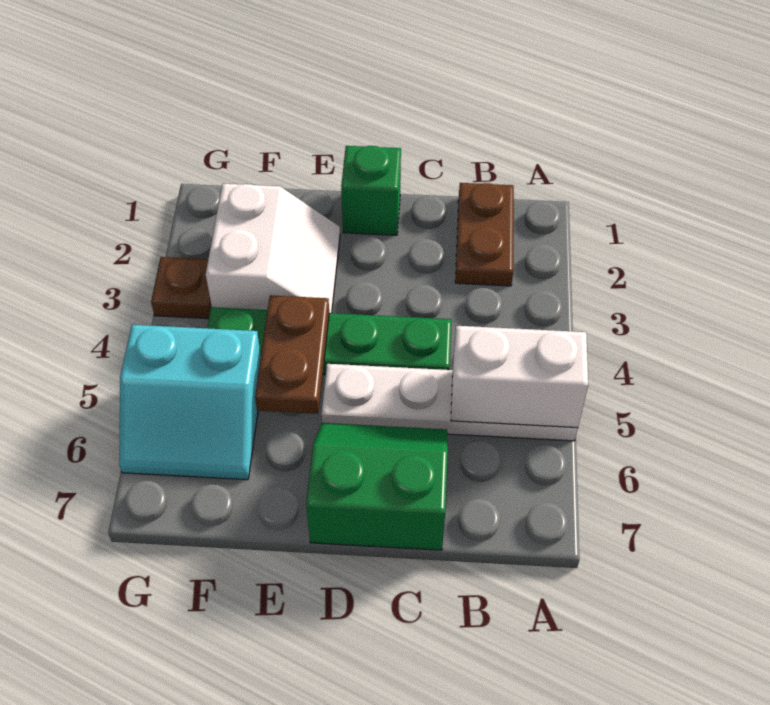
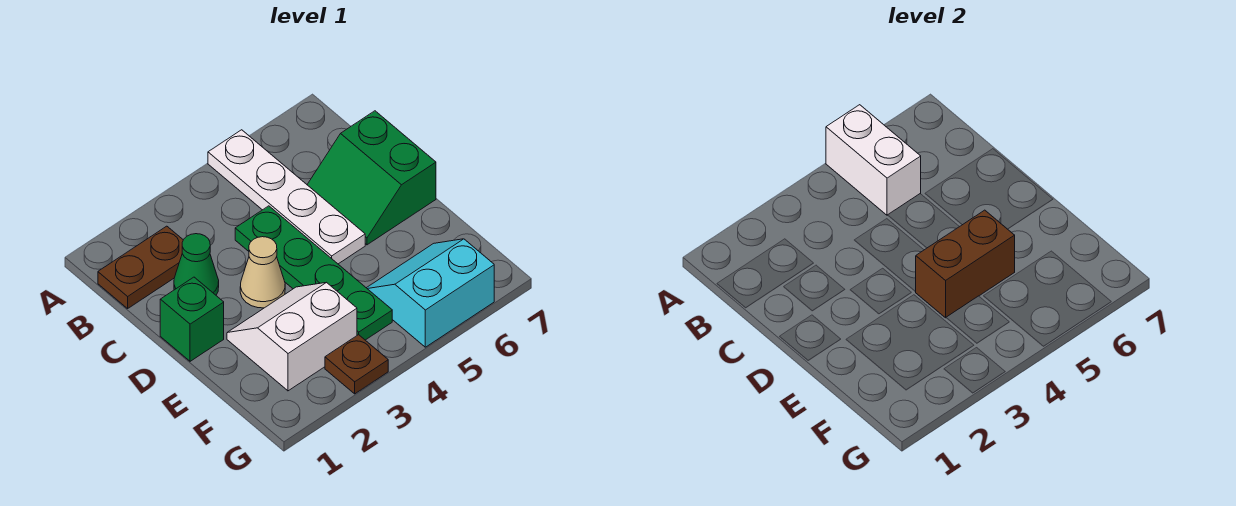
none -> green cone C2 level 1
none -> tan cone D3 level 1
brown plate E4:E5 level 2 -> brown brick E4:E5 level 2
cyan slope F5:G6 level 1 top 5 -> cyan slope F5:G6 level 1 top G

